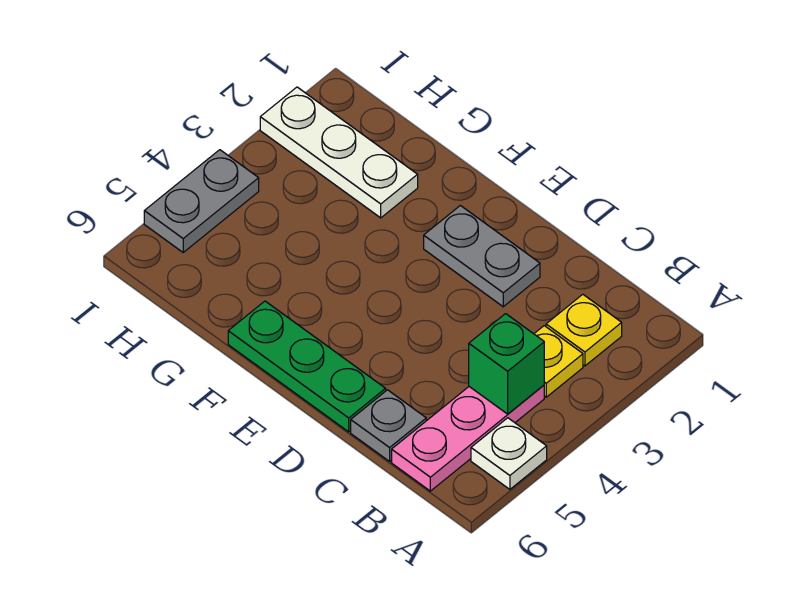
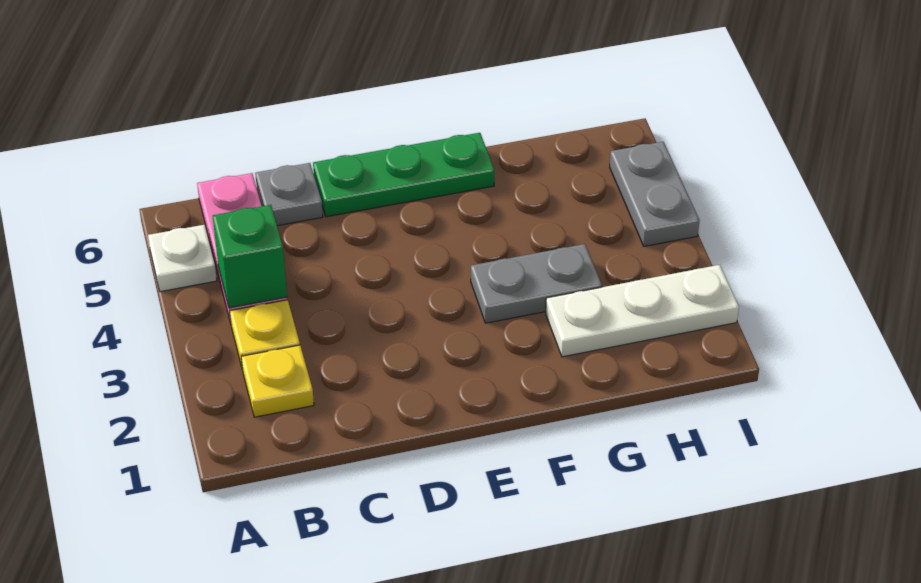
grey plate D2:E2 level 1 -> grey plate F3:G3 level 1

